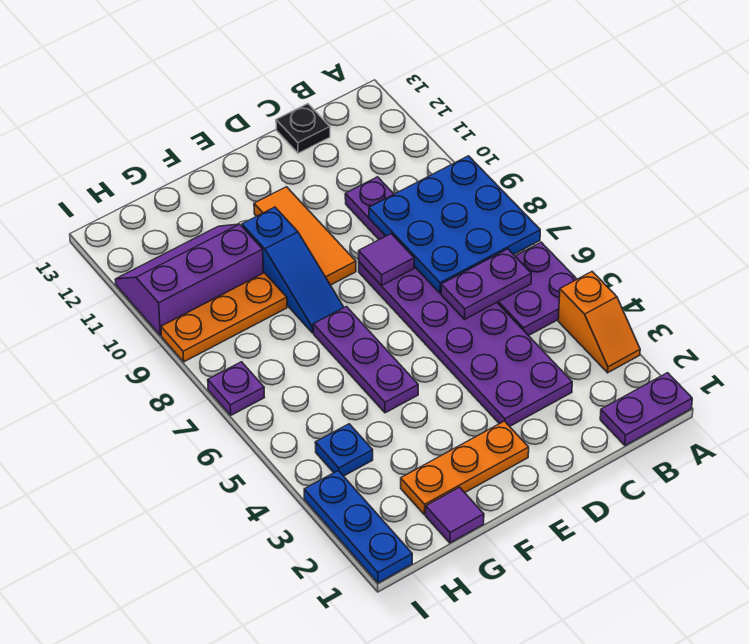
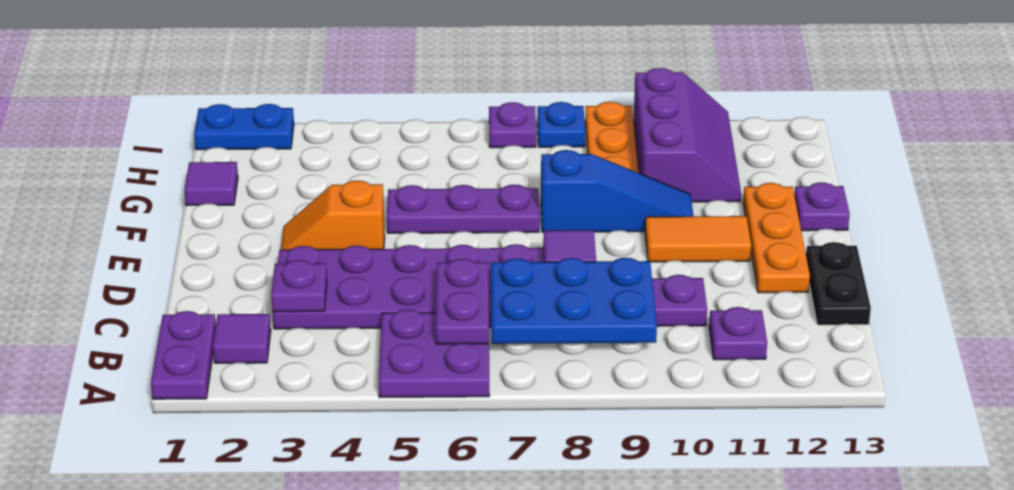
orange slope A3:A4 level 1 top 4 -> orange slope E3:E4 level 1 top 4
blue plate A7:C9 level 2 -> blue plate B7:C9 level 2
none -> purple tile B2 level 1
none -> purple plate B11 level 1
none -> purple plate C3 level 2
black plate C13 level 1 -> black plate C13:D13 level 1
orange plate E2:G2 level 1 -> orange plate D12:F12 level 1
orange tile E9:E11 level 1 -> orange tile E10:E11 level 1
blue slope F8:F10 level 1 top 10 -> blue slope F8:F10 level 1 top 8
none -> purple plate F13 level 1
blue plate H4 level 1 -> blue plate I8 level 1
blue plate I1:I3 level 1 -> blue plate I1:I2 level 1

